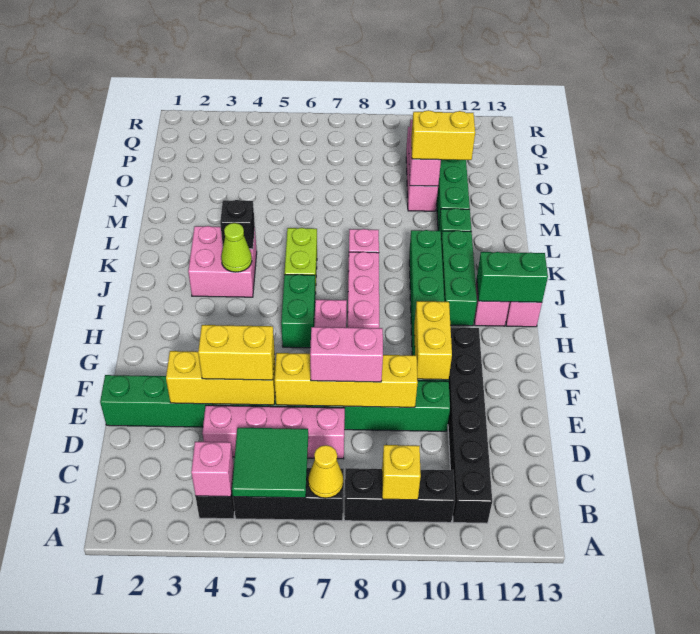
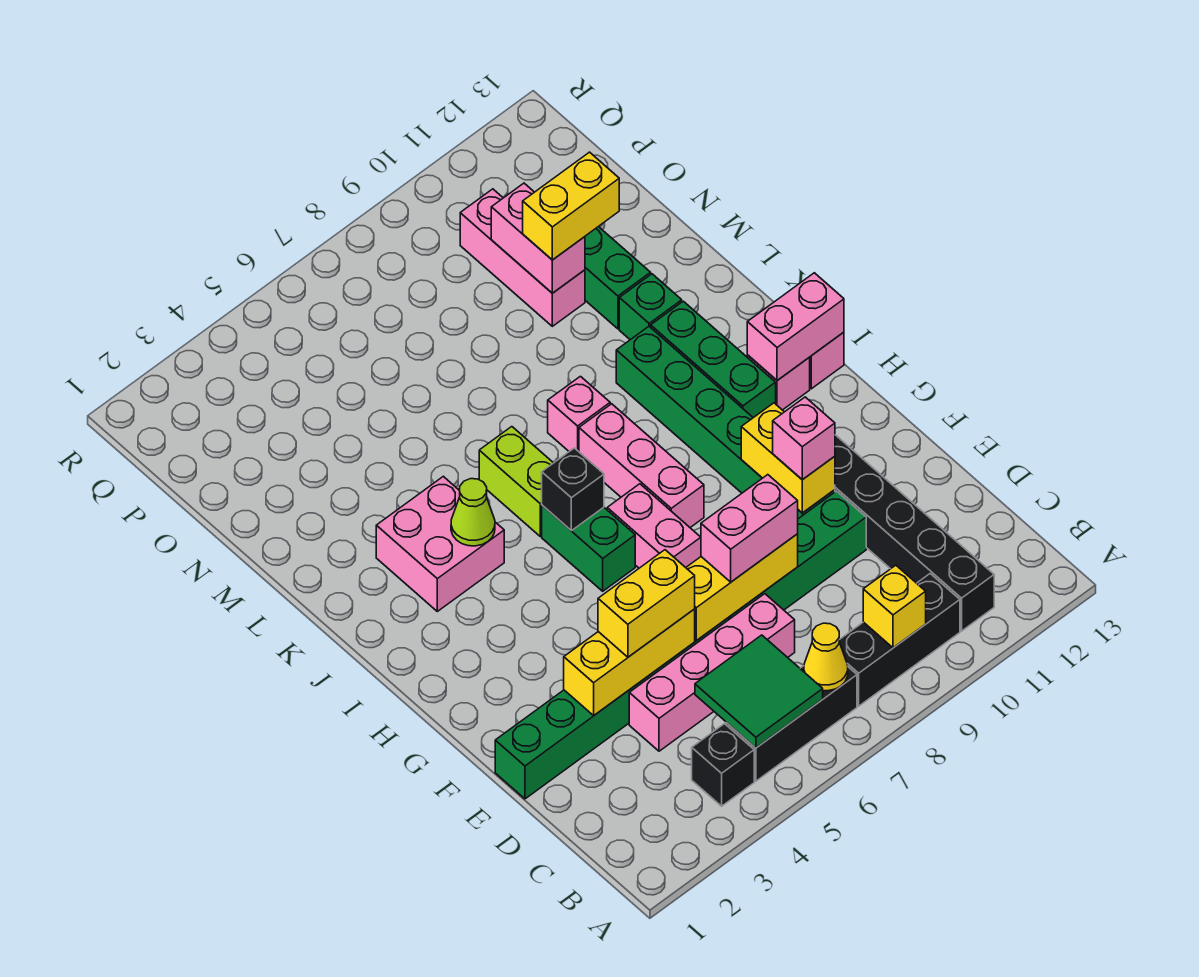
pink brick B4 level 2 -> pink brick F10 level 3
yellow brick E6:E9 level 2 -> yellow brick E6:E8 level 2
green brick I12:I13 level 2 -> pink brick I12:I13 level 2
black brick K4 level 2 -> black brick I6 level 2

